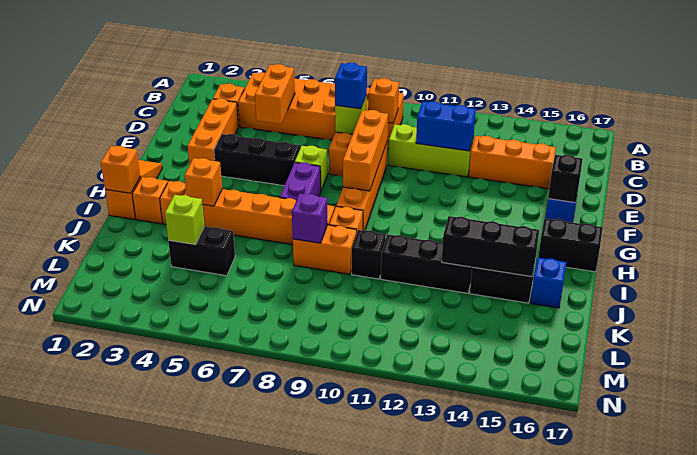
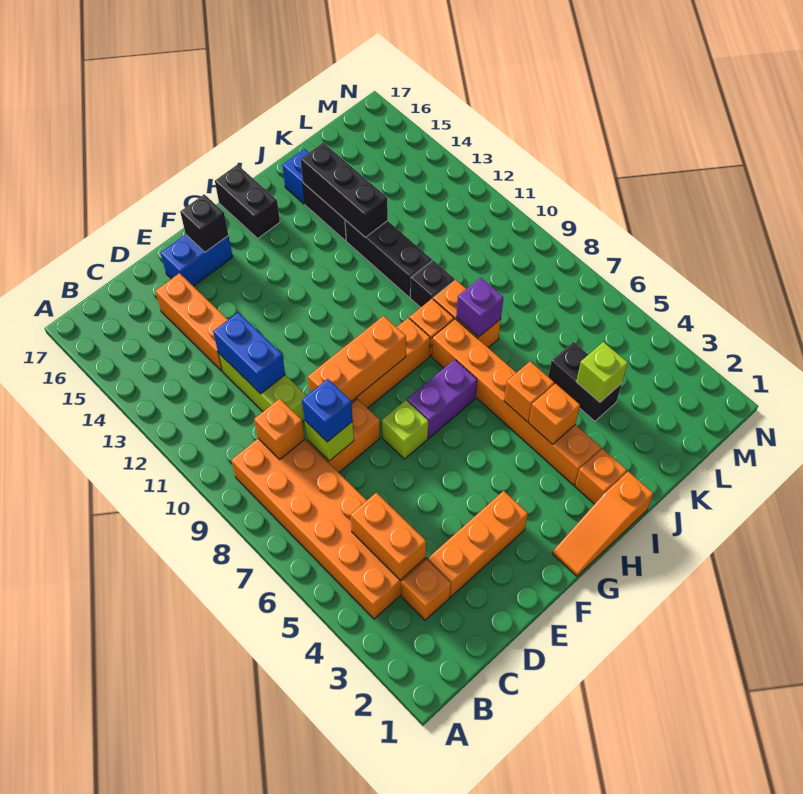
orange brick C5:D5 level 2 -> orange brick C4:C5 level 2
black brick F4:F6 level 1 -> none
orange brick I1 level 2 -> orange brick I5 level 2

